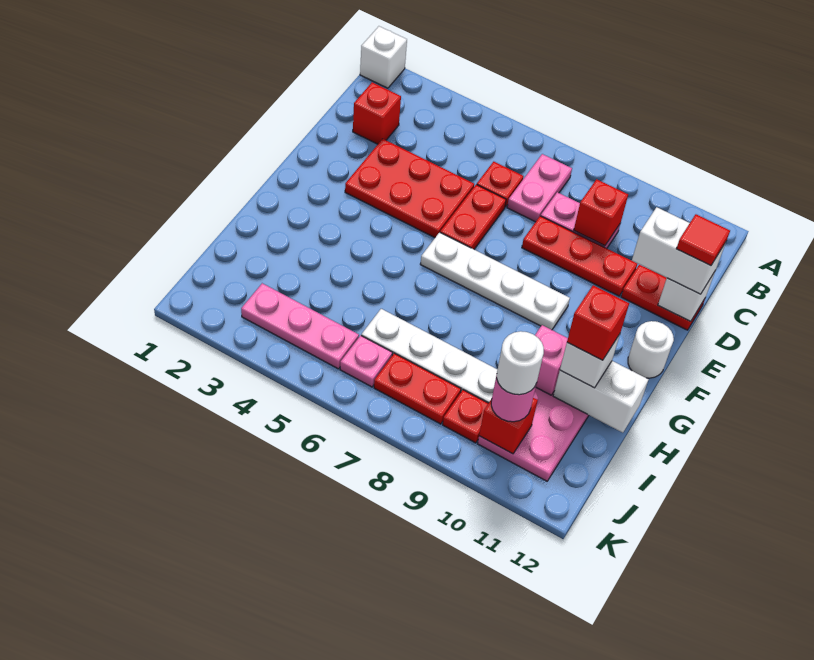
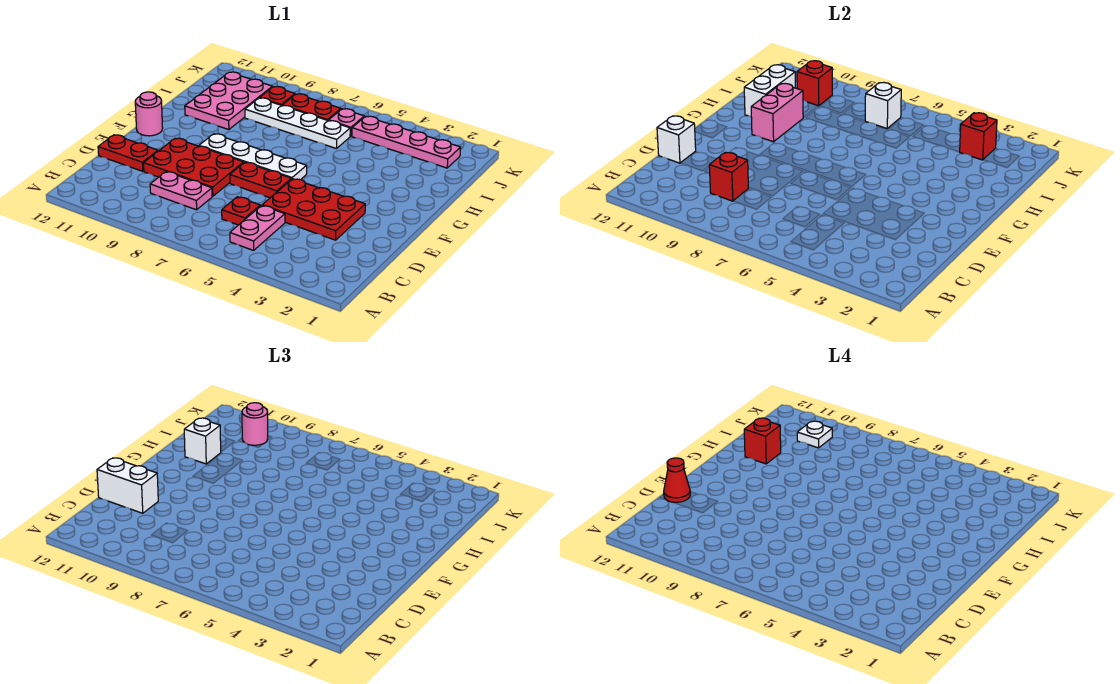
white brick A1 level 1 -> white brick J7 level 2
pink plate B7:C7 level 1 -> pink plate B5:C5 level 1
red brick C2 level 1 -> red brick J3 level 2
red plate D6:E6 level 1 -> red plate E6:E7 level 1
red plate D8:D10 level 1 -> red plate D8:E10 level 1
red tile D12 level 4 -> red cone D12 level 4
white round brick F12 level 1 -> pink round brick F12 level 1
pink brick H10 level 2 -> pink brick G10:H10 level 2
white brick H11:H12 level 2 -> white brick H11:I11 level 2
pink plate J3:J5 level 1 -> pink plate J2:J5 level 1
white round brick J10 level 4 -> white plate J10 level 4

